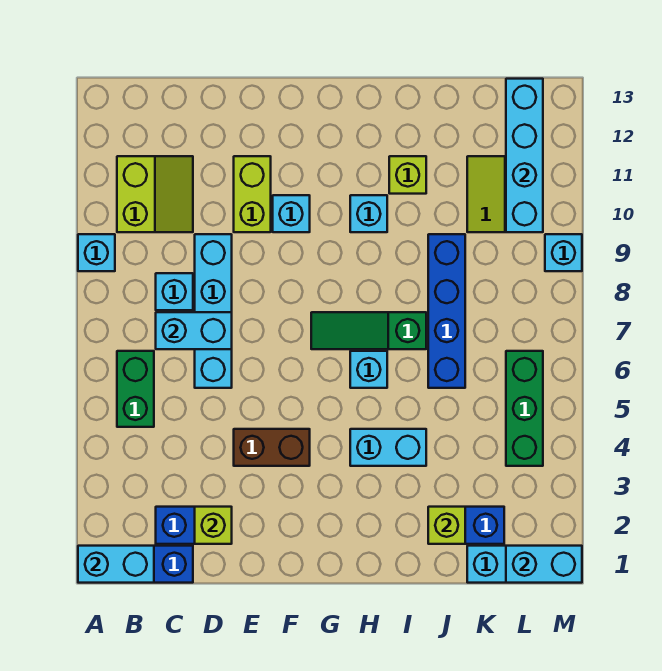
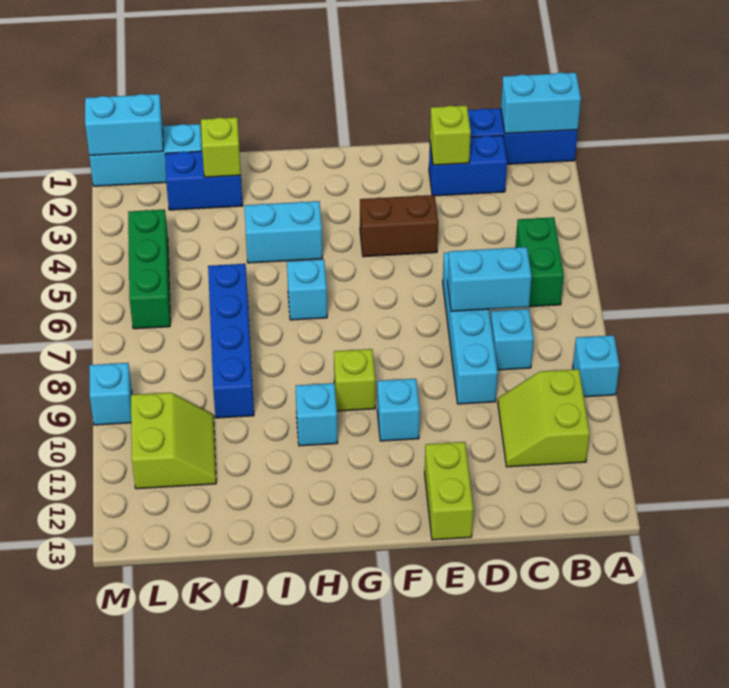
lime brick E10:E11 level 1 -> lime brick E12:E13 level 1
green slope G7:I7 level 1 top I -> none
lime brick I11 level 1 -> lime brick G9 level 1
cyan brick L10:L13 level 2 -> none

